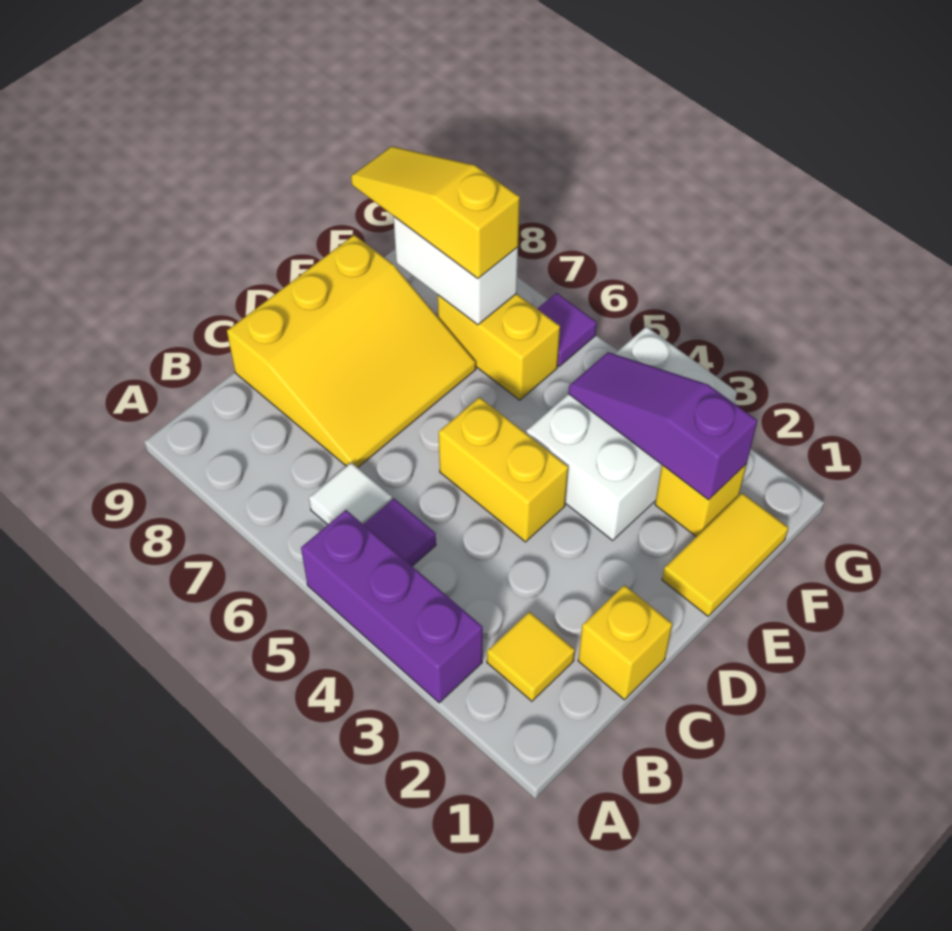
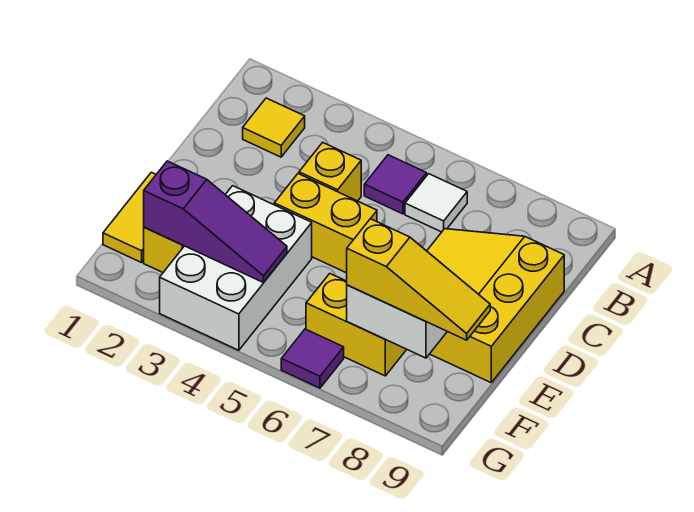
purple brick A3:A5 level 1 -> none
yellow brick C1 level 1 -> yellow brick C4 level 1

